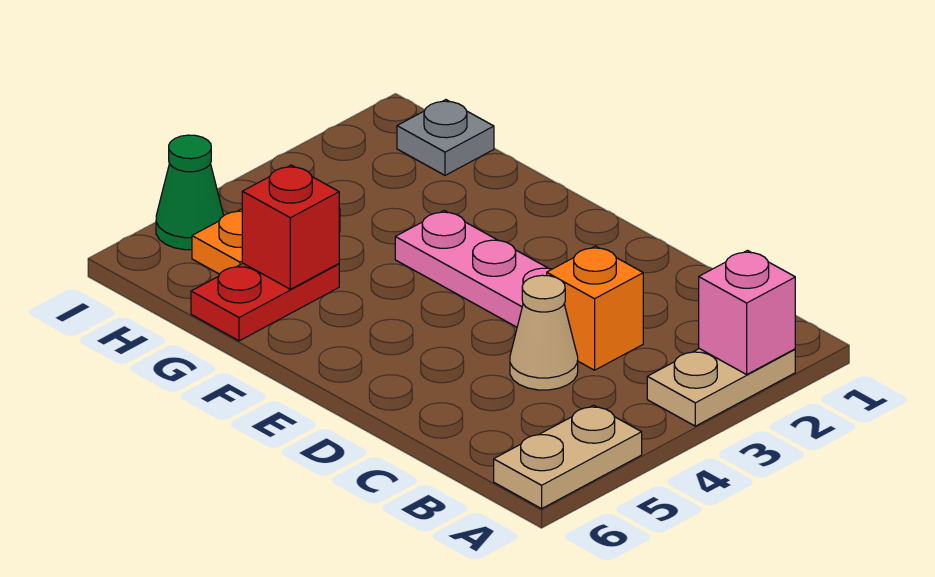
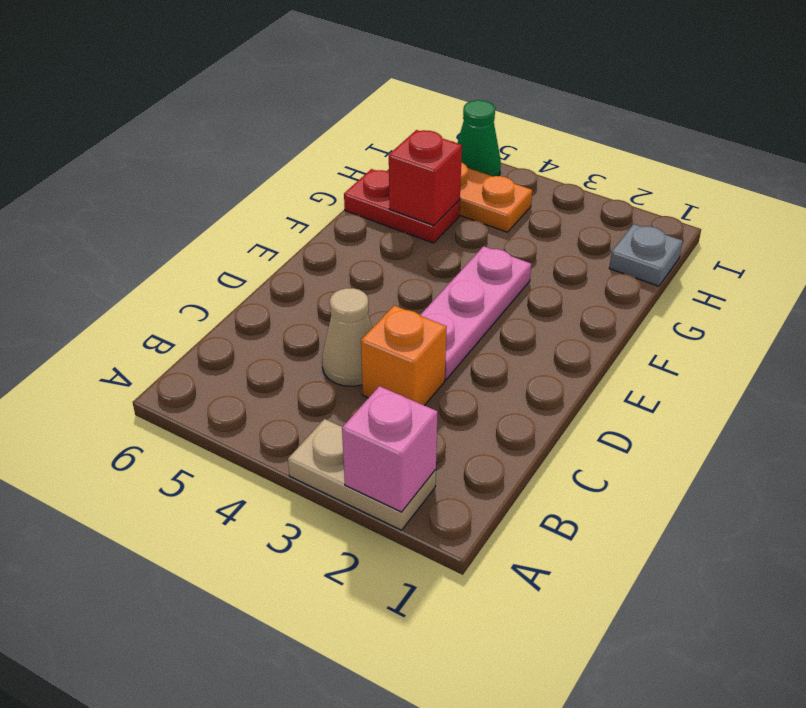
tan plate A5:A6 level 1 -> none

